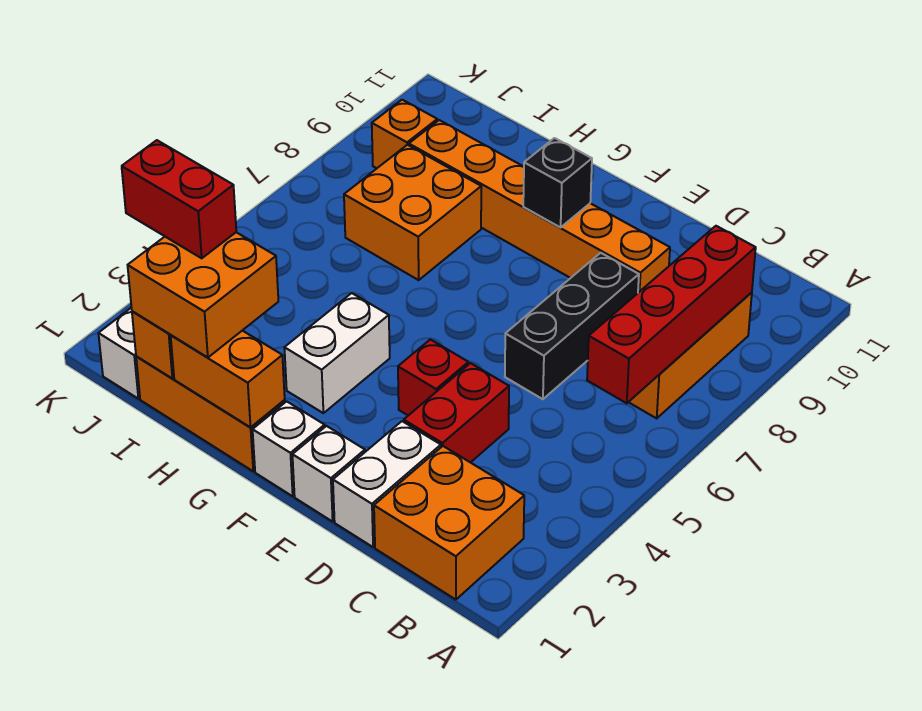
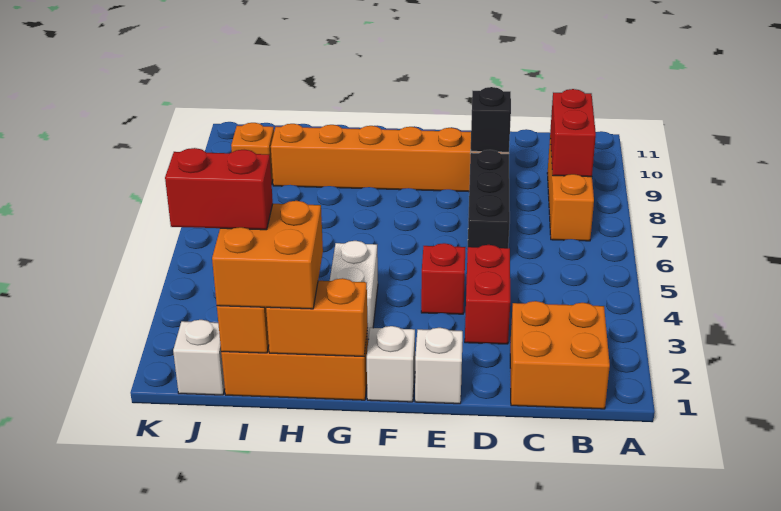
red brick B6:B9 level 2 -> red brick B8:B9 level 2
white brick D1:D2 level 1 -> none
black brick F9 level 2 -> black brick D9 level 2
orange brick H7:I8 level 1 -> none

